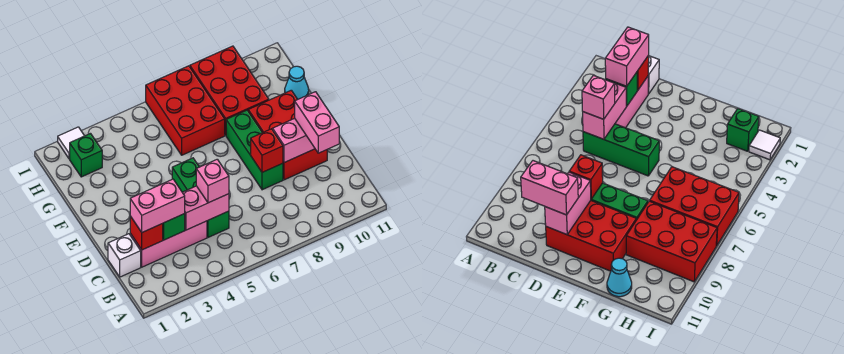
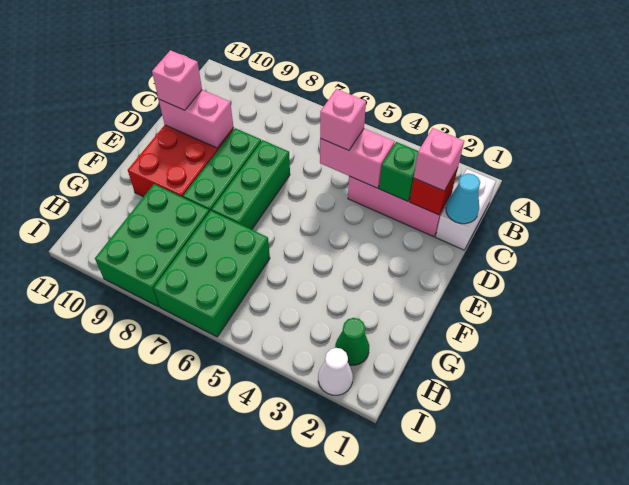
white brick C1 level 1 -> white brick B1:C1 level 1
pink brick C2:C3 level 3 -> pink brick C2 level 3
green brick C5:E5 level 1 -> green brick D7:F7 level 1
pink brick C10:D10 level 3 -> pink brick D10 level 3
red brick D8 level 2 -> none
red brick G6:I7 level 1 -> green brick G6:I7 level 1
red brick G8:I9 level 1 -> green brick G8:I9 level 1
cyan cone G11 level 1 -> cyan cone C1 level 2
green brick H2 level 1 -> green cone H2 level 1
white tile I2 level 1 -> white cone I2 level 1

